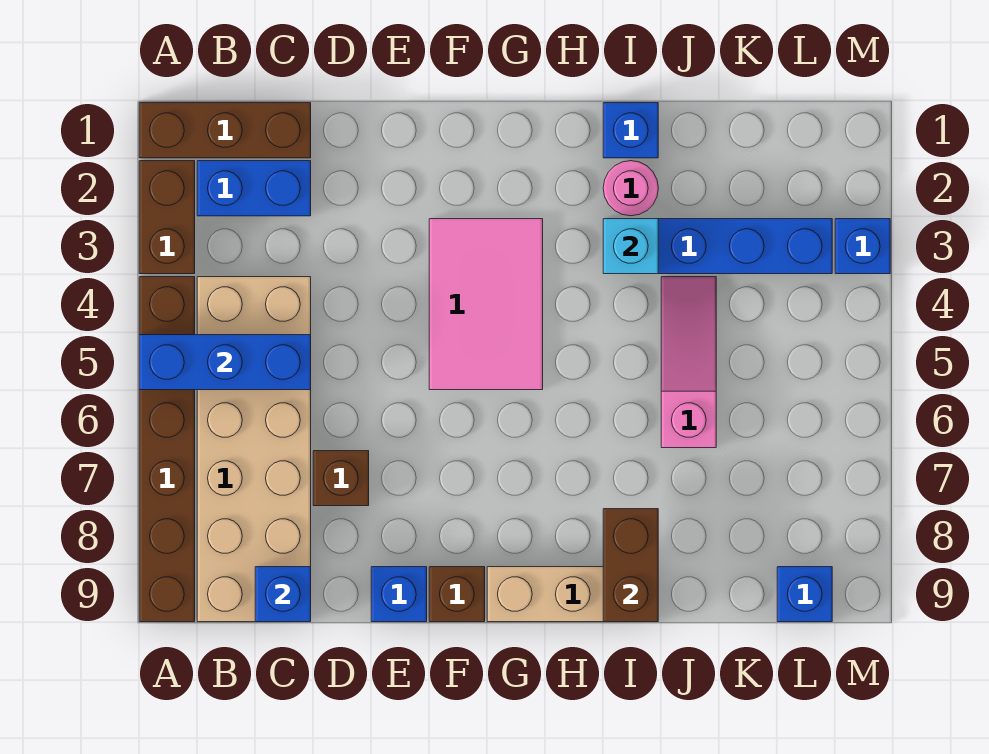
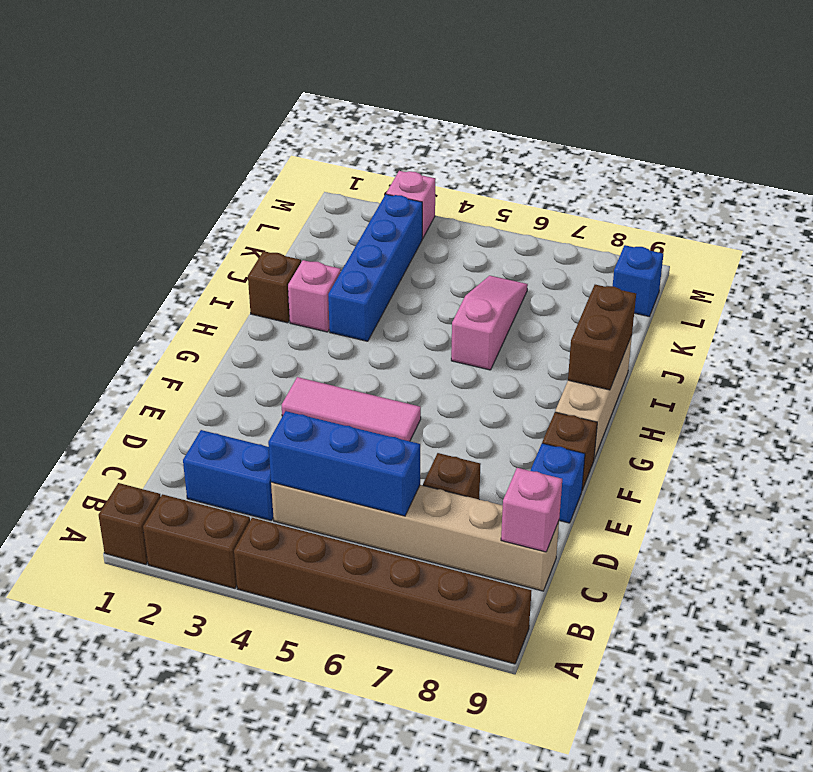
brown brick A1:C1 level 1 -> brown brick A1 level 1
blue brick A5:C5 level 2 -> blue brick C4:C6 level 2
blue brick B2:C2 level 1 -> blue brick C2:C3 level 1
tan brick B4:C9 level 1 -> tan brick C4:C9 level 1
blue brick C9 level 2 -> pink brick C9 level 2
pink tile F3:G5 level 1 -> pink tile F3:F5 level 1
blue brick I1 level 1 -> brown brick I1 level 1
pink round brick I2 level 1 -> pink brick I2 level 1
cyan brick I3 level 2 -> none
brown brick I8:I9 level 2 -> brown brick H9:I9 level 2
pink slope J4:J6 level 1 top 6 -> pink slope I6:K6 level 1 top I
blue brick M3 level 1 -> pink brick M3 level 1

